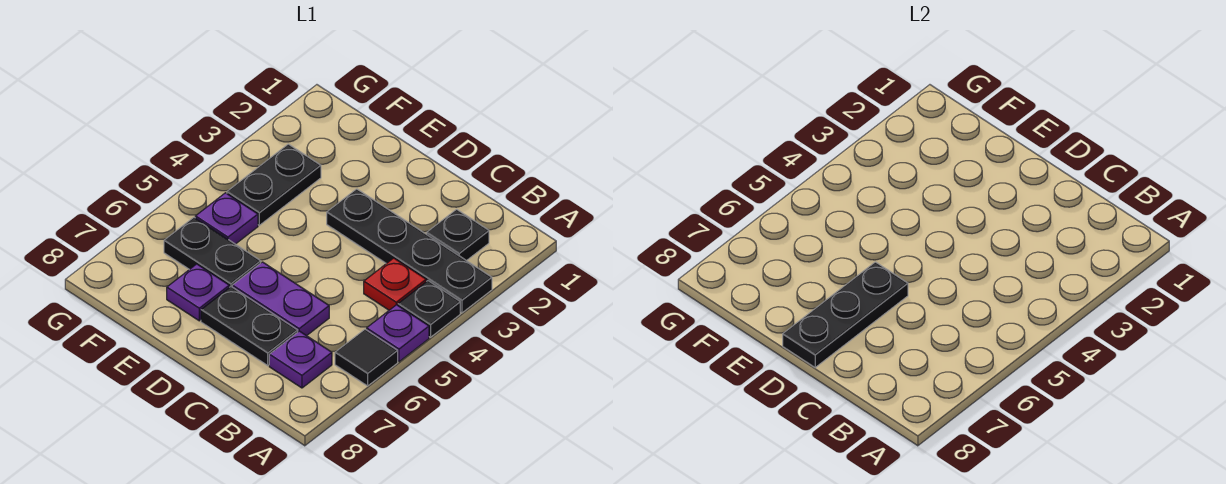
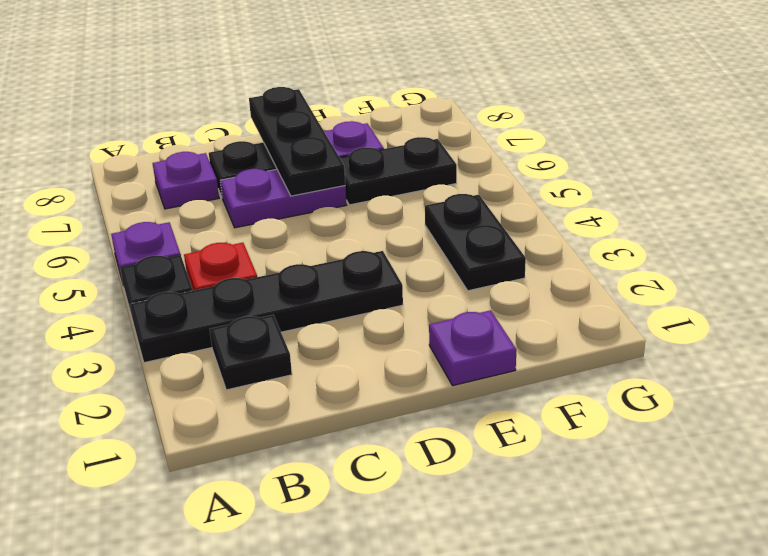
black tile A6 level 1 -> none
purple plate F5 level 1 -> purple plate E1 level 1

